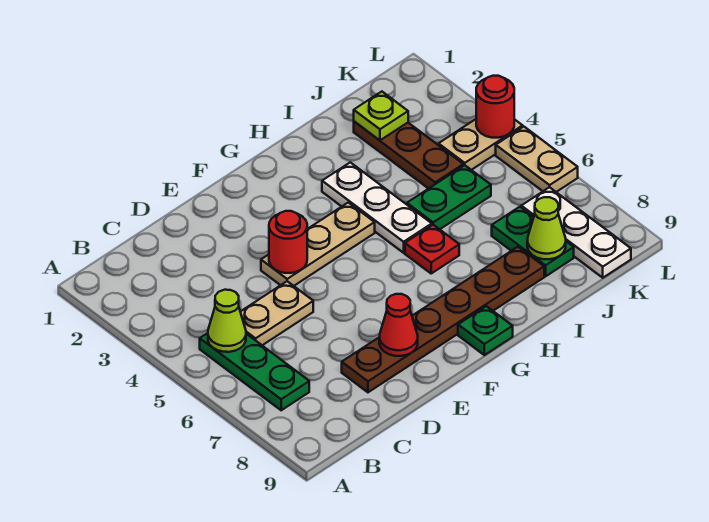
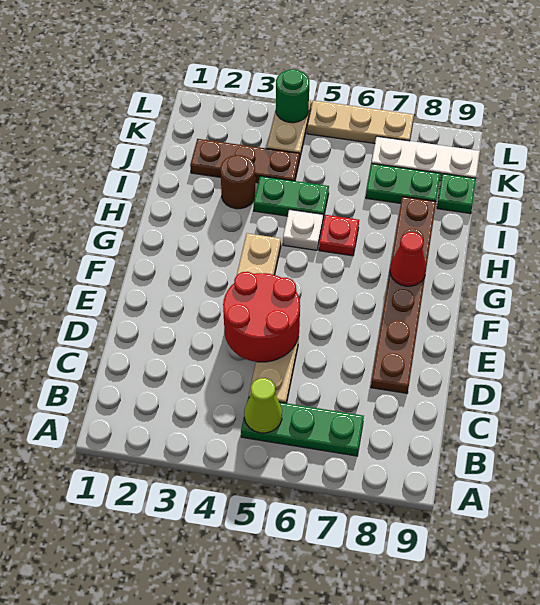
red round brick E4 level 2 -> red round brick D4:E5 level 2
red cone E8 level 2 -> red cone G8 level 2
green plate G9 level 1 -> green plate J9 level 1
white plate H3:H5 level 1 -> white plate H5 level 1
none -> brown round brick I3 level 1
green plate I5:J5 level 1 -> green plate I4:I5 level 1
lime plate J2 level 2 -> none
lime cone J8 level 2 -> none
red round brick L4 level 2 -> green round brick L4 level 2
tan plate L5:L6 level 1 -> tan plate L5:L7 level 1

